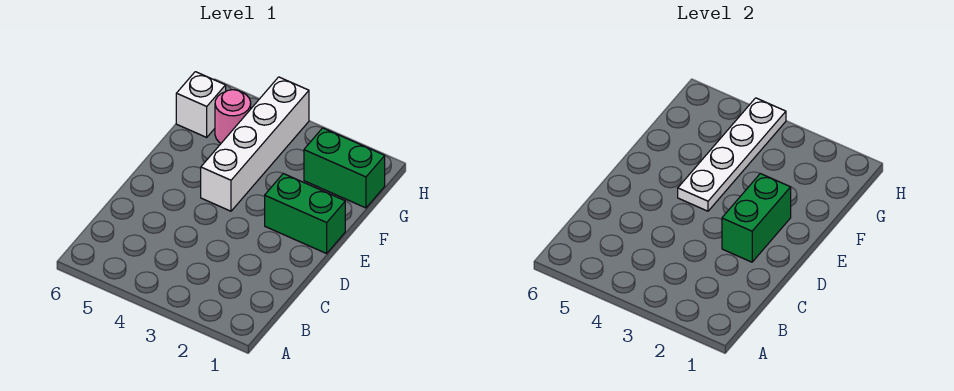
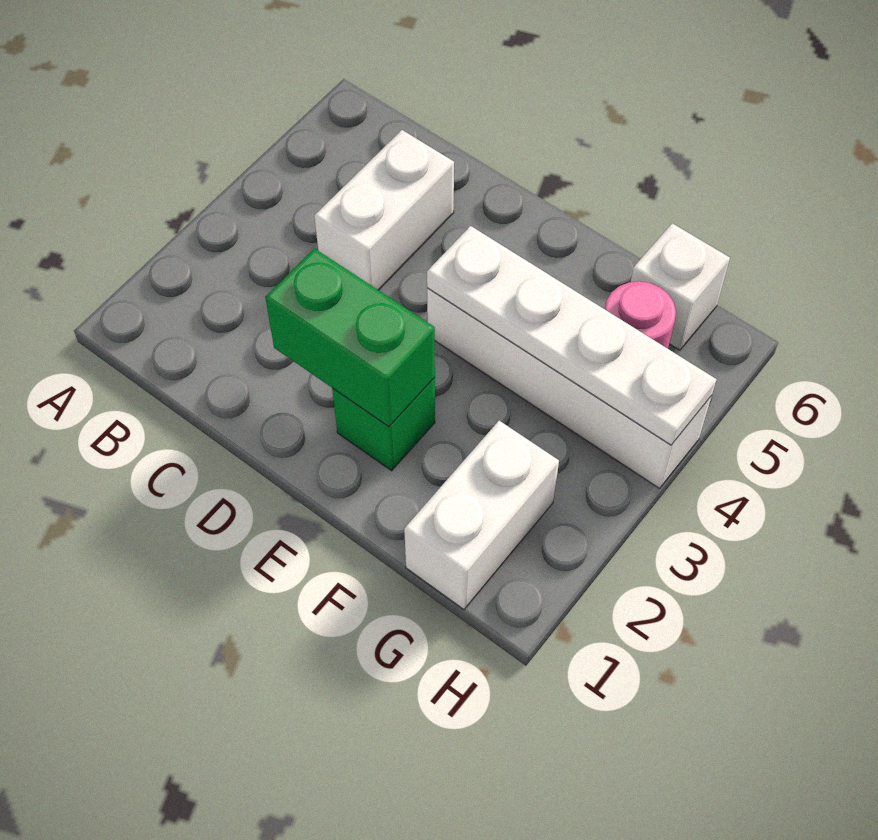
none -> white brick C4:C5 level 1
green brick E1:E2 level 1 -> green brick E2 level 1
green brick G1:G2 level 1 -> white brick G1:G2 level 1

